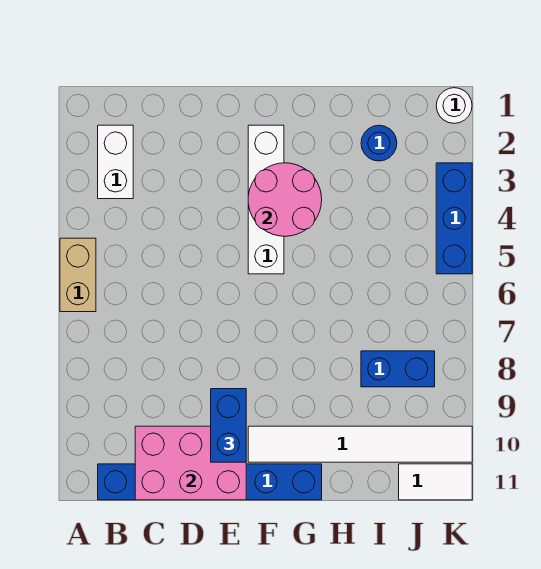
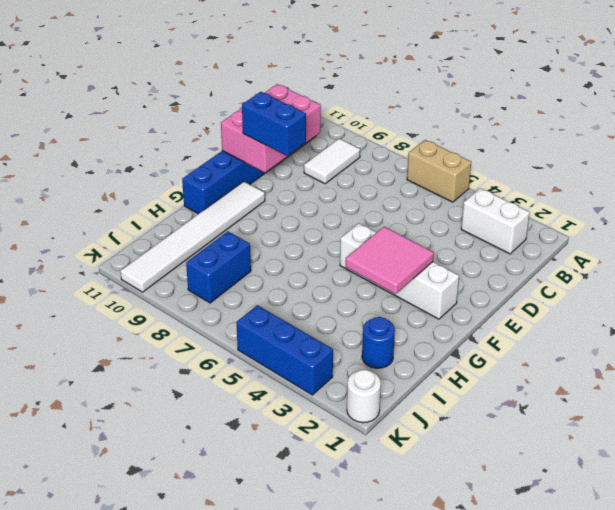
pink round brick F3:G4 level 2 -> pink tile F3:G4 level 2
white tile J11:K11 level 1 -> white tile B9:C9 level 1

